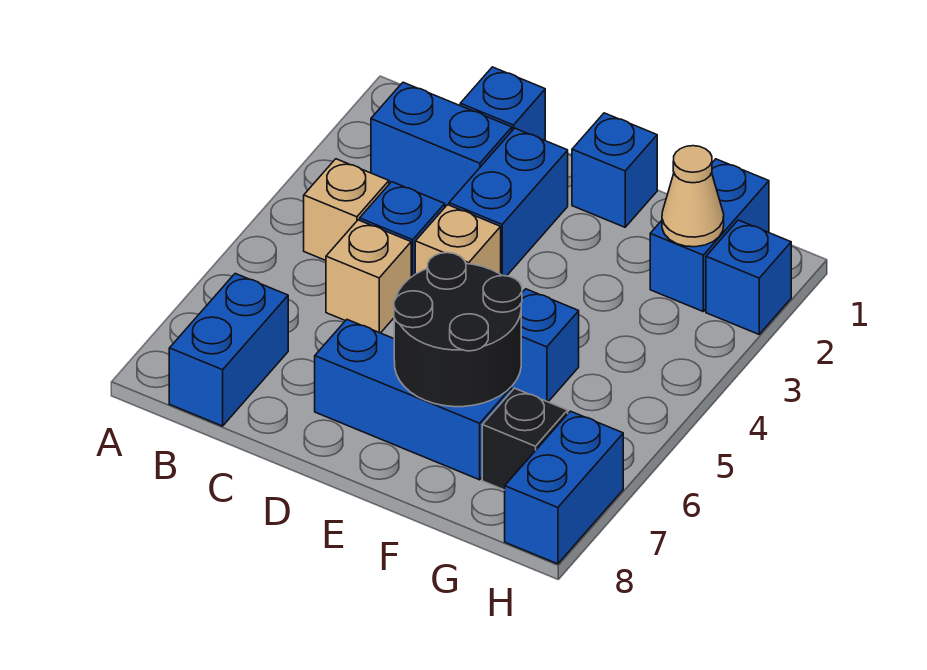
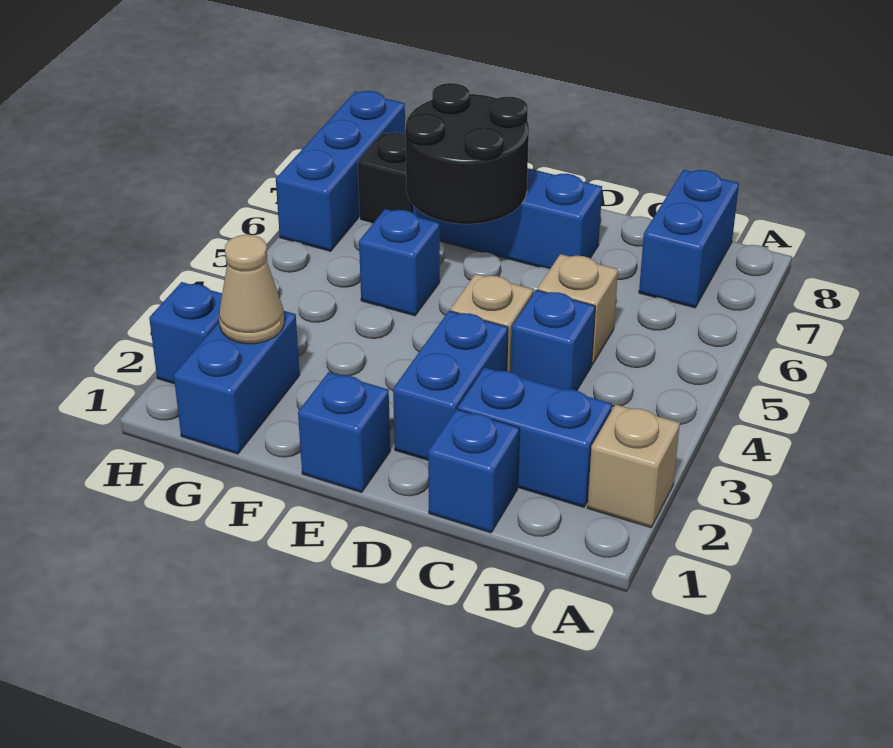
tan brick B4 level 1 -> tan brick A2 level 1
blue brick H7:H8 level 1 -> blue brick H6:H8 level 1

